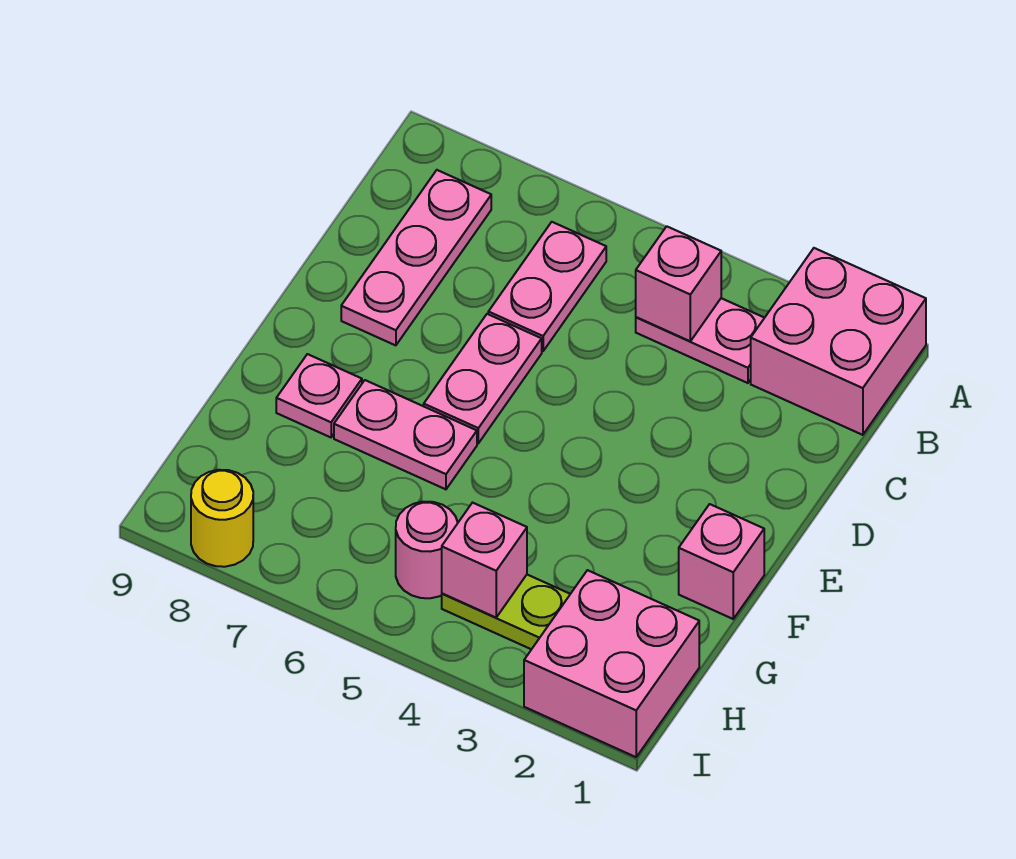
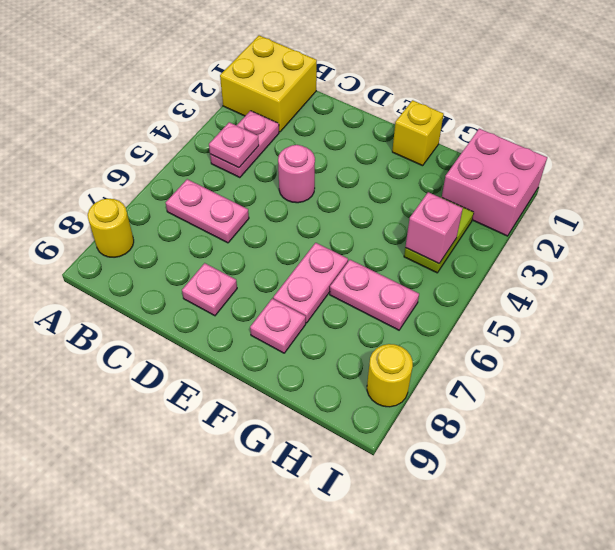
pink brick A1:B2 level 1 -> yellow brick A1:B2 level 1
none -> yellow round brick A8 level 1
pink brick B4 level 2 -> pink plate B4 level 2
pink plate B8:D8 level 1 -> pink plate D8 level 1
pink plate D6:E6 level 1 -> pink plate G6:H6 level 1
pink brick F1 level 1 -> yellow brick F1 level 1
pink round brick H5 level 1 -> pink round brick D4 level 1

